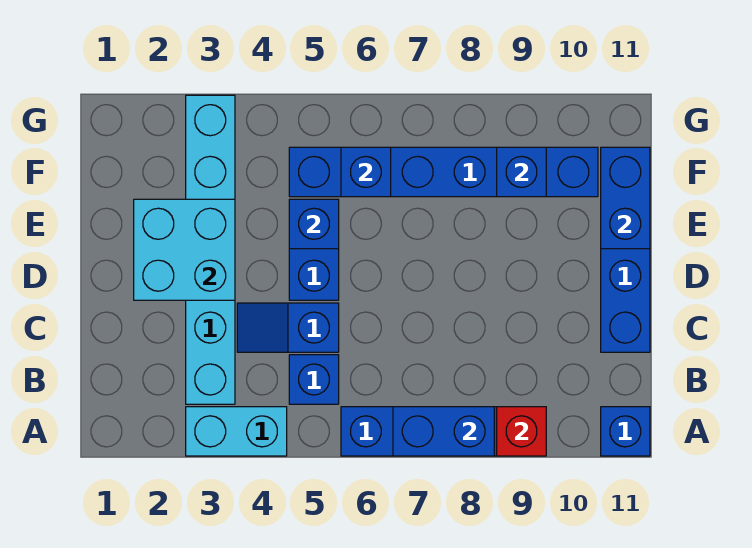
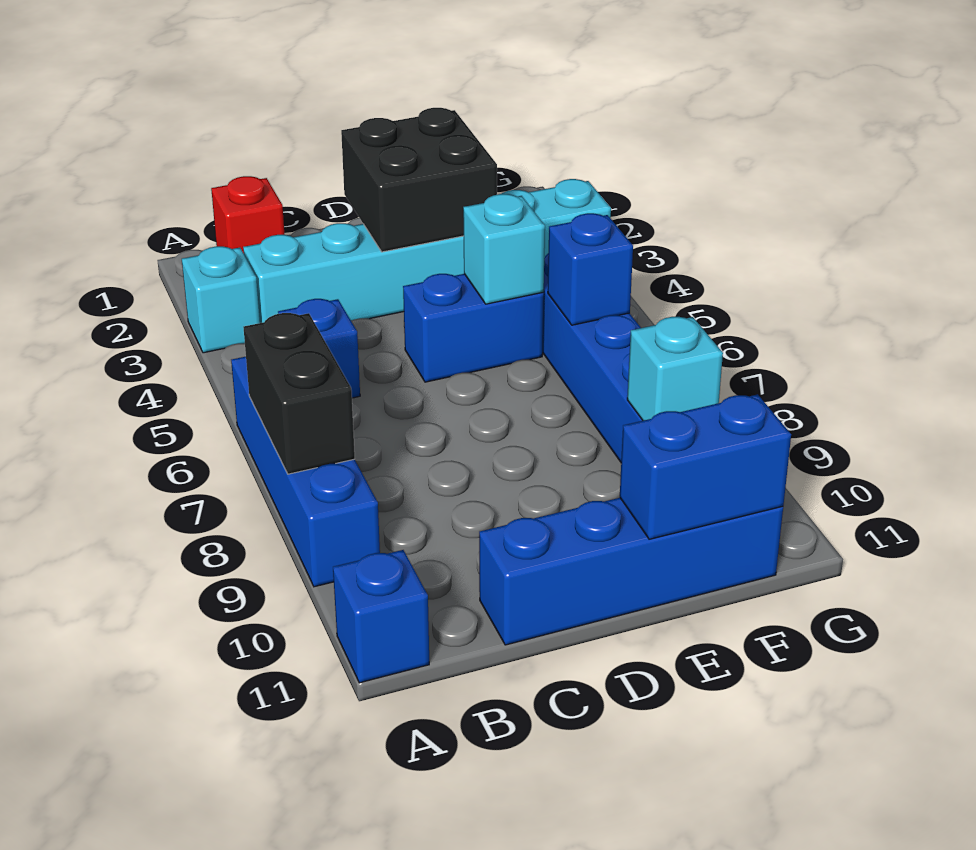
cyan brick A3:A4 level 1 -> cyan brick A3 level 1
blue brick A7:A8 level 2 -> black brick A7:A8 level 2
red brick A9 level 2 -> red brick B1 level 1
blue slope C4:C5 level 1 top 5 -> none
cyan brick D2:E3 level 2 -> black brick D2:E3 level 2
blue brick E5 level 2 -> cyan brick E5 level 2
blue brick F9 level 2 -> cyan brick F9 level 2

